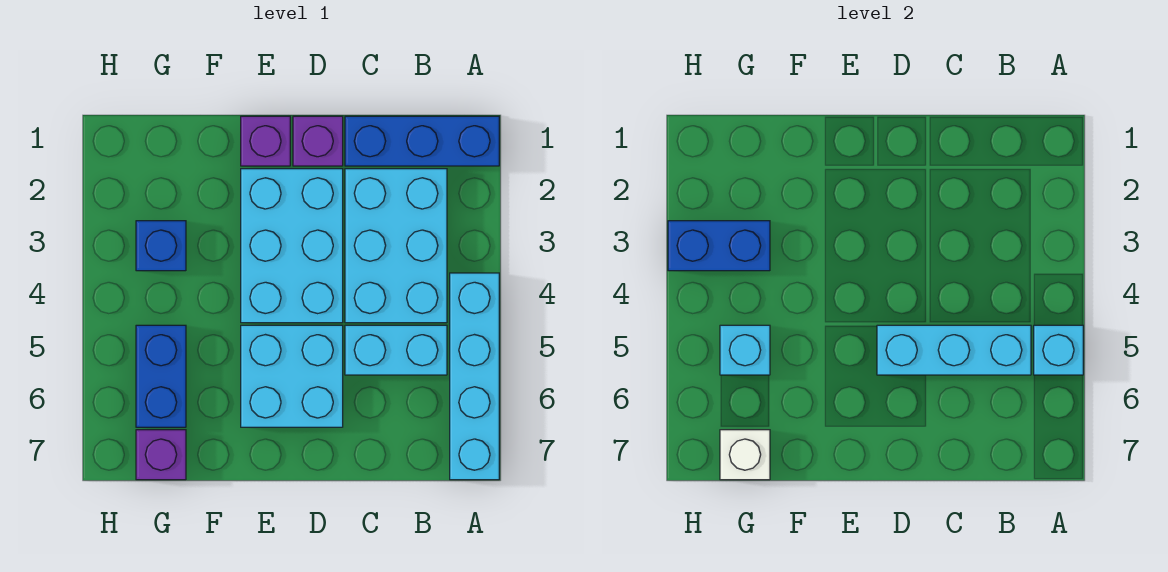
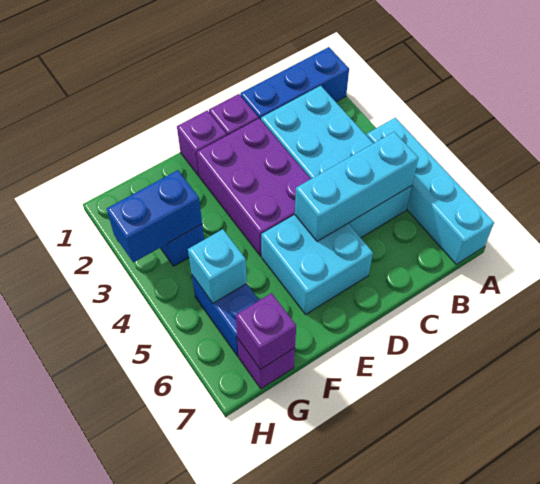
cyan brick A5 level 2 -> none
cyan brick D2:E4 level 1 -> purple brick D2:E4 level 1
white brick G7 level 2 -> purple brick G7 level 2

